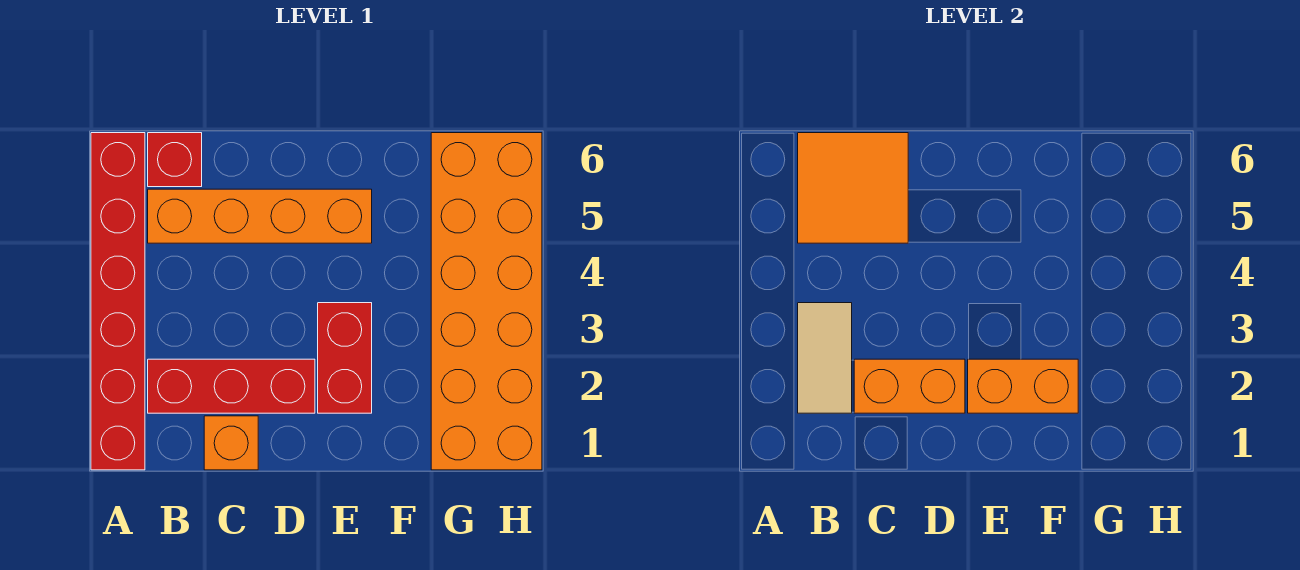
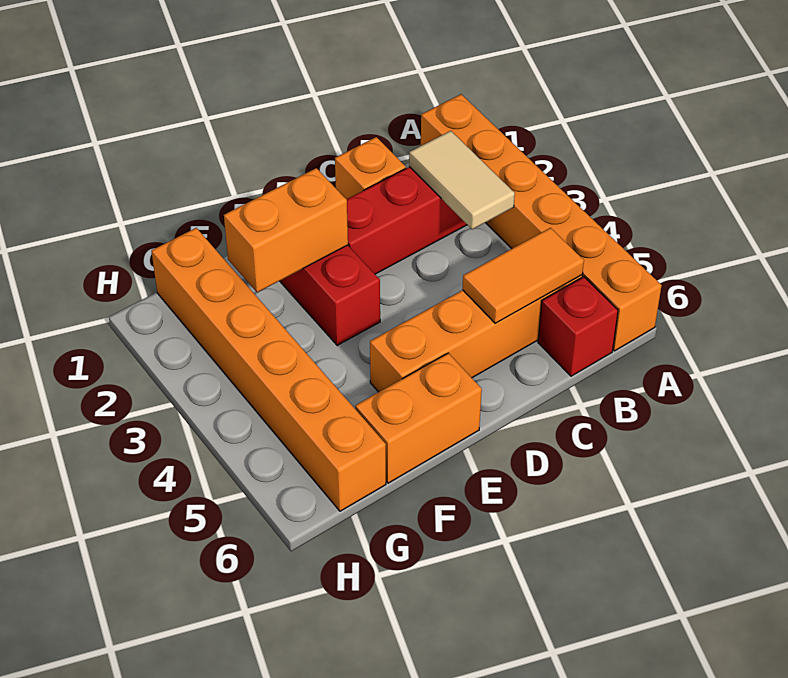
red brick A1:A6 level 1 -> orange brick A1:A6 level 1
orange tile B5:C6 level 2 -> orange tile B5:C5 level 2
orange brick C2:D2 level 2 -> orange brick E6:F6 level 1
orange brick G1:H6 level 1 -> orange brick G1:G6 level 1

